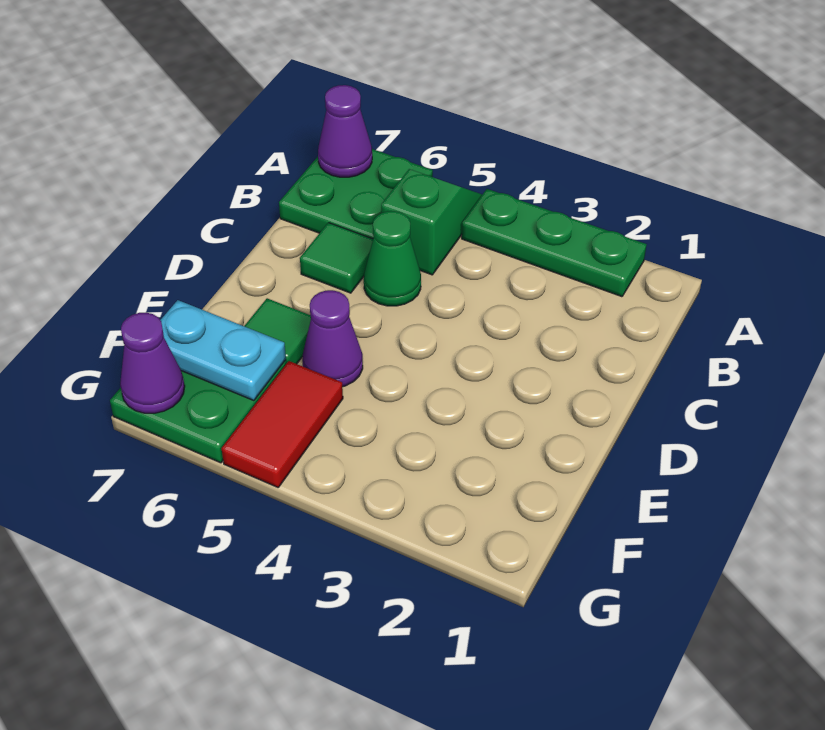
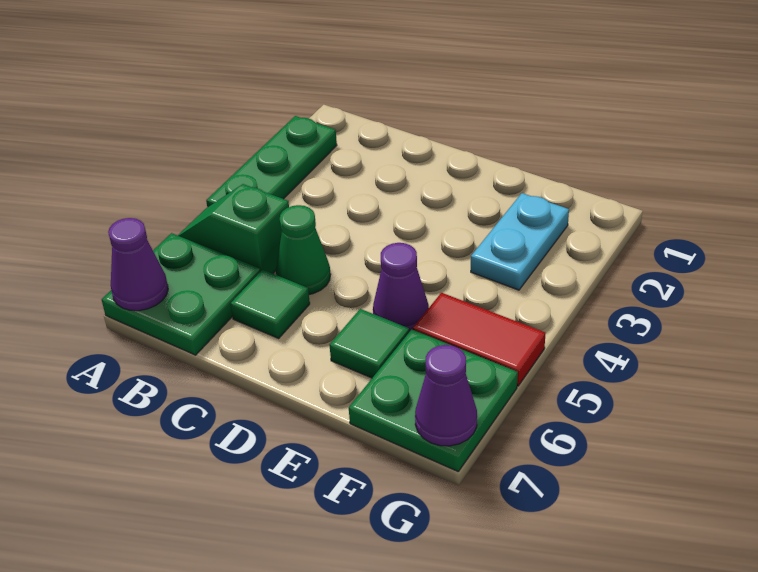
cyan plate F6:F7 level 2 -> cyan plate F2:F3 level 1

